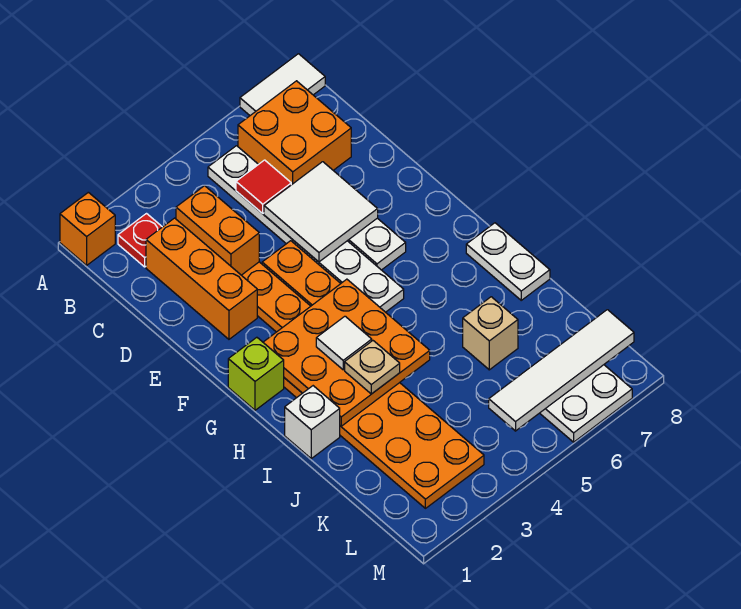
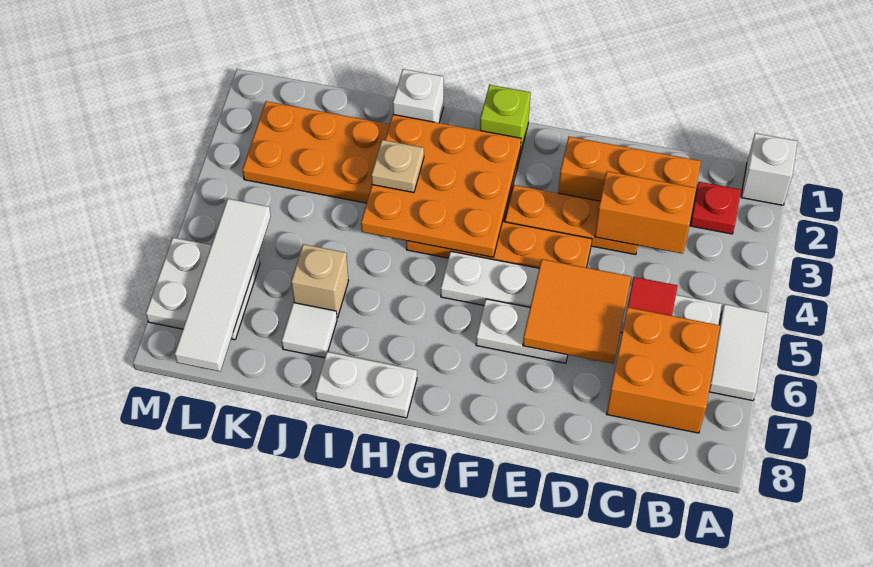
orange brick A1 level 1 -> white brick A1 level 1
white tile A7:A8 level 1 -> white tile A5:A6 level 1
white tile D5:E6 level 2 -> orange tile D5:E6 level 2
white tile H3 level 3 -> white tile J7 level 1

